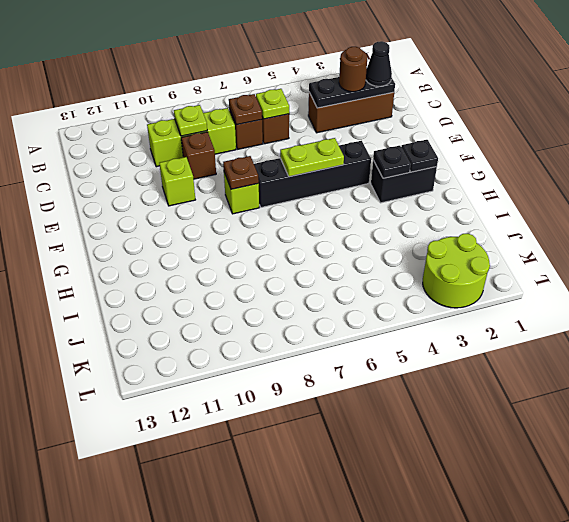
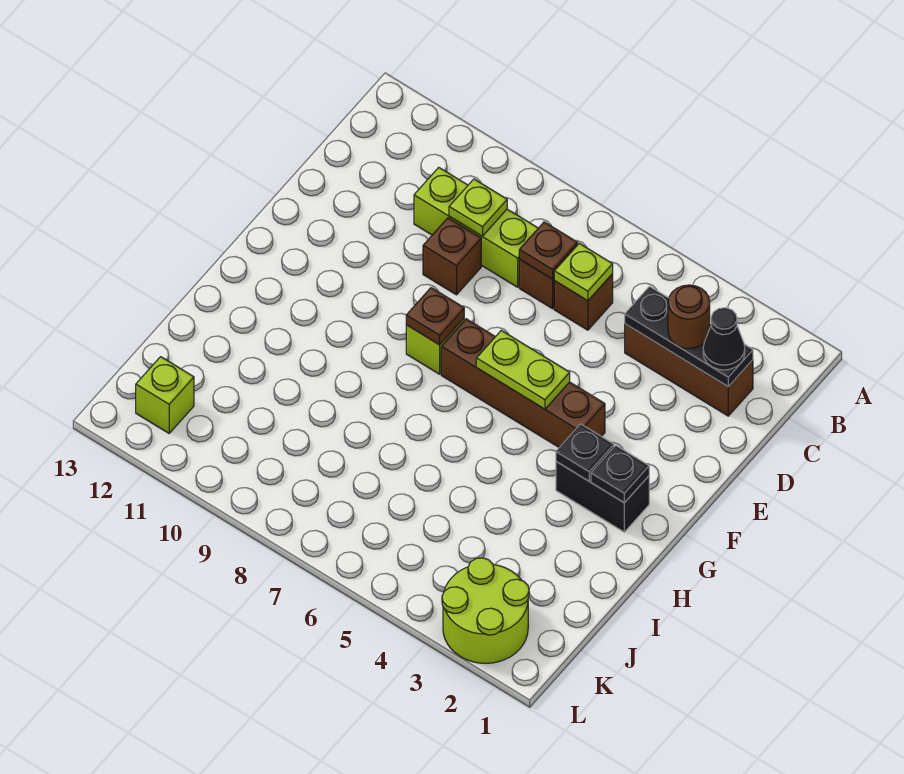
lime brick E10 level 1 -> lime brick K12 level 1
black brick F4:F7 level 1 -> brown brick F4:F7 level 1

